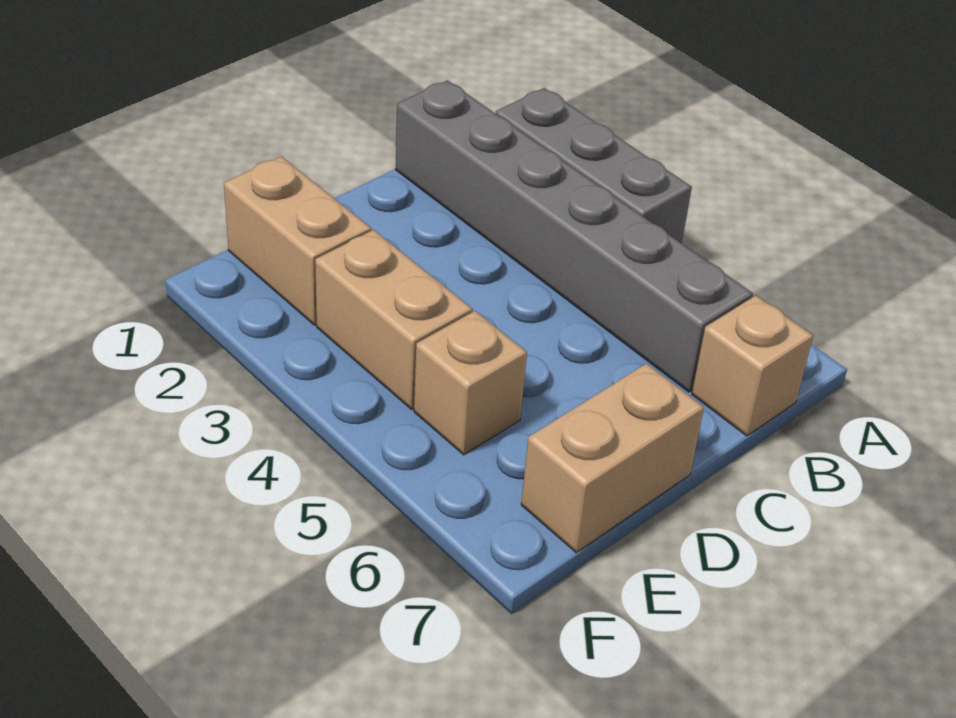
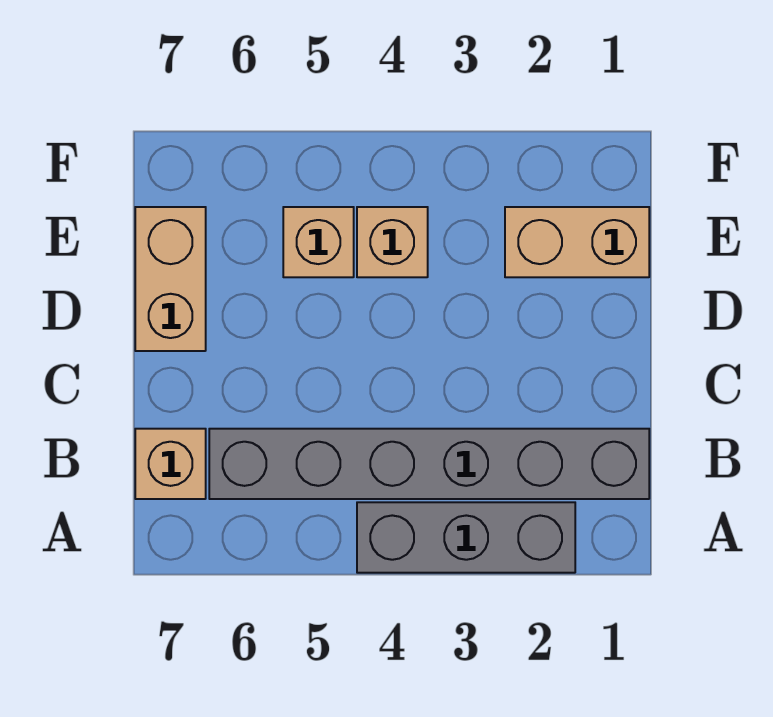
tan brick E3:E4 level 1 -> tan brick E4 level 1

